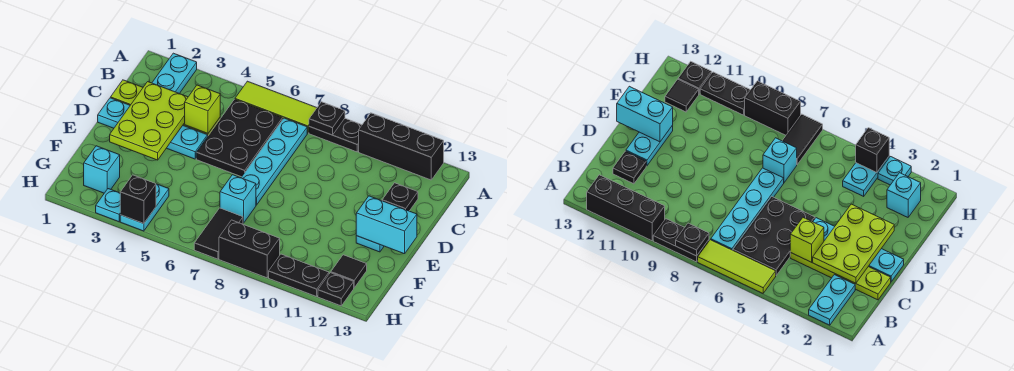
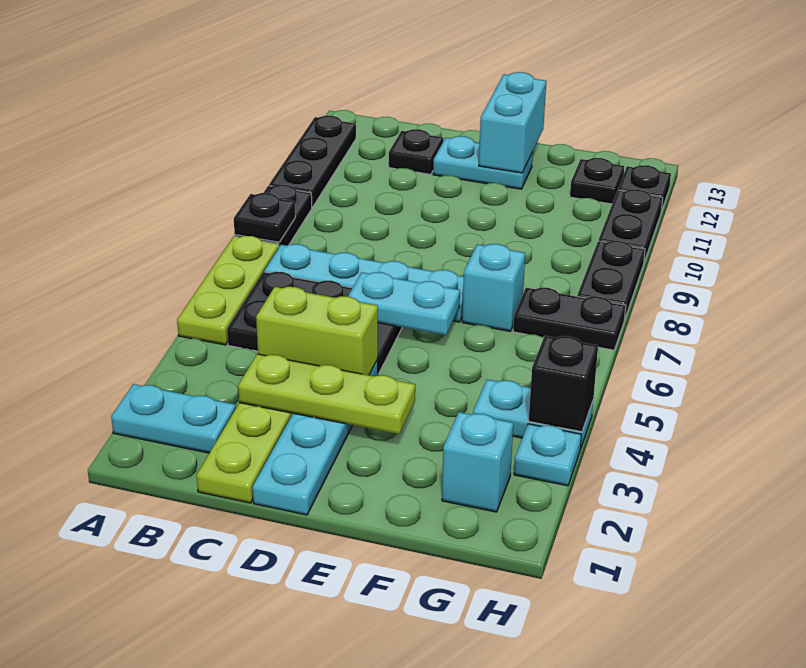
lime tile A5:A7 level 1 -> lime plate A5:A7 level 1
black brick A10:A12 level 1 -> black plate A10:A12 level 1
lime plate C2:E3 level 2 -> lime plate C3:E3 level 2
lime brick C4 level 2 -> lime brick C4:D4 level 2
none -> cyan plate D6:E6 level 2
black tile G7:H7 level 1 -> black plate G7:H7 level 1
black tile G12 level 1 -> black plate G12 level 1
black brick H8:H9 level 1 -> black plate H8:H9 level 1

